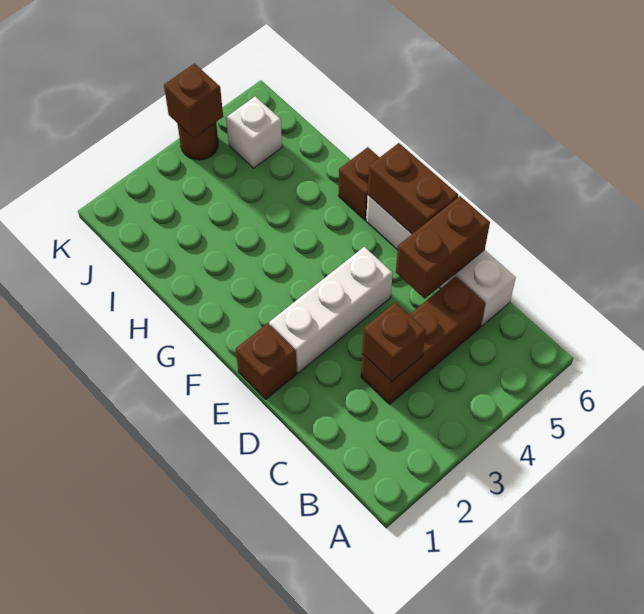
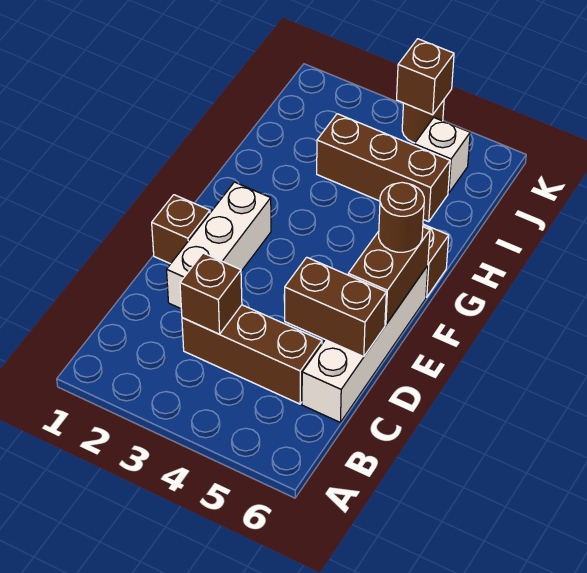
white brick E2:E4 level 1 -> white brick D2:F2 level 1
none -> brown round brick F6 level 3
none -> brown brick I3:I5 level 1

